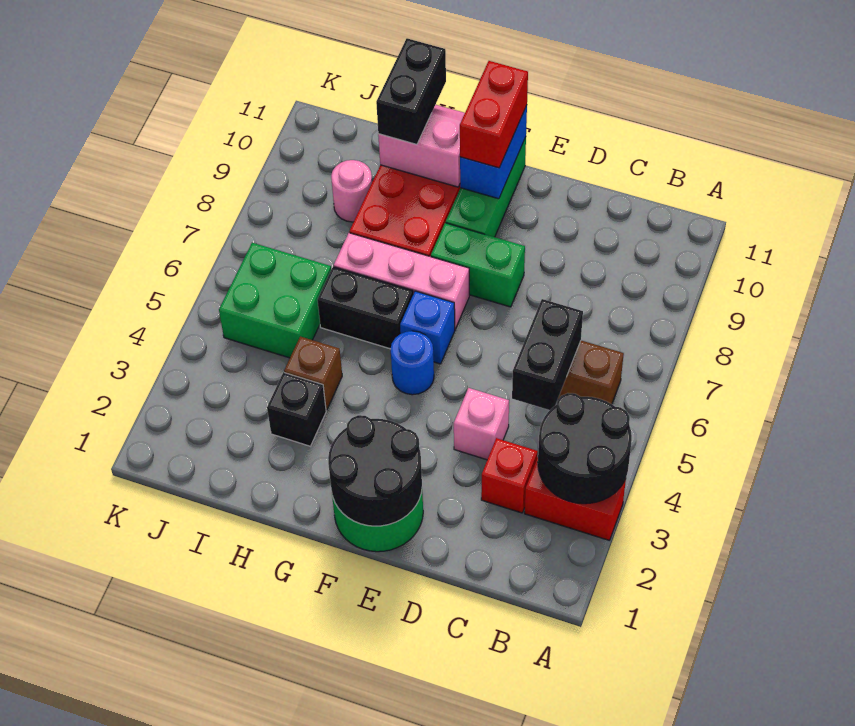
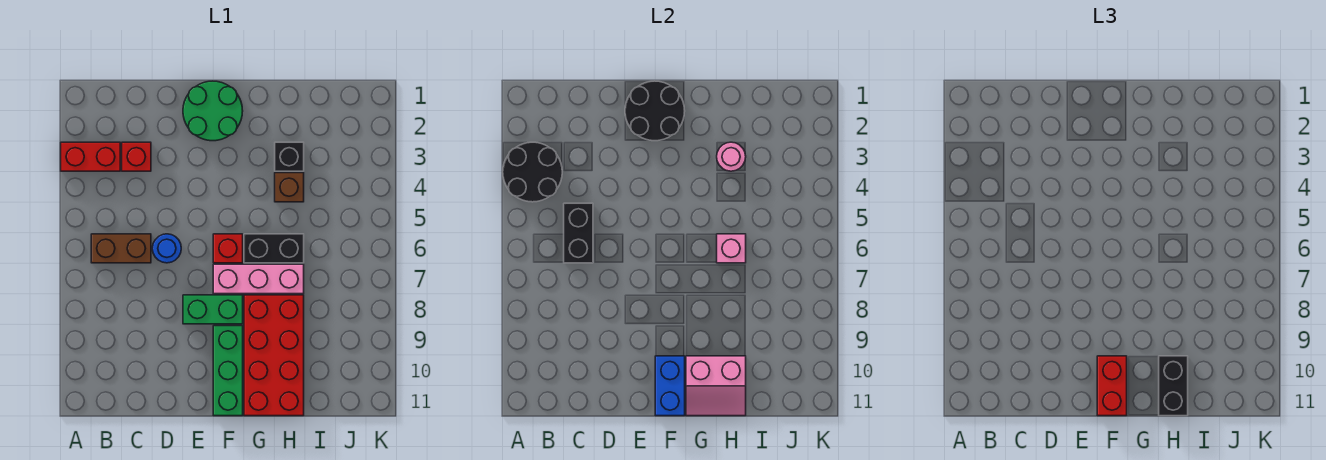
pink brick D4 level 1 -> pink brick H6 level 2
blue round brick F5 level 1 -> blue round brick D6 level 1
blue brick F6 level 1 -> red brick F6 level 1
green brick I5:J6 level 1 -> none
pink round brick I9 level 1 -> pink round brick H3 level 2

